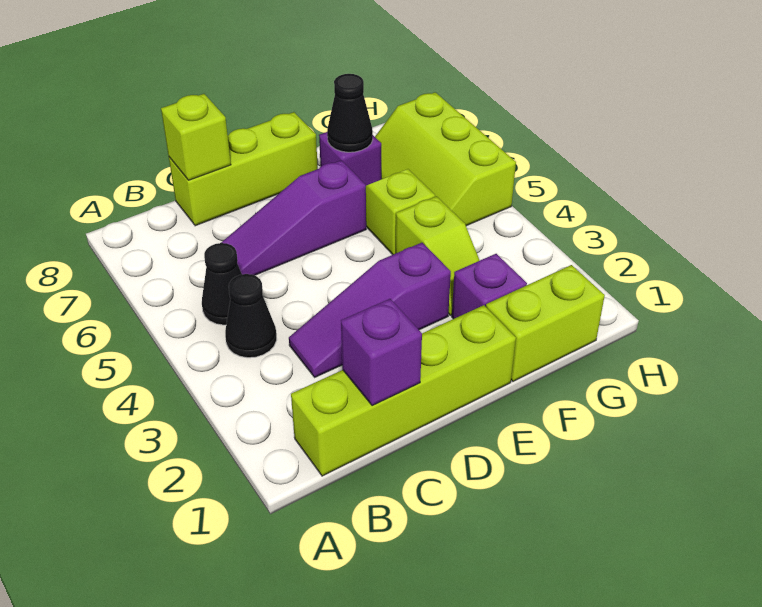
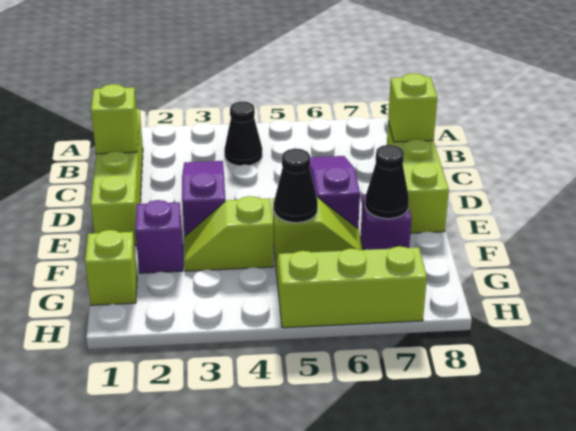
black cone B5 level 1 -> black cone F5 level 2
purple brick C1 level 2 -> lime brick C1 level 2
lime brick F1:G1 level 1 -> lime brick G1 level 1

